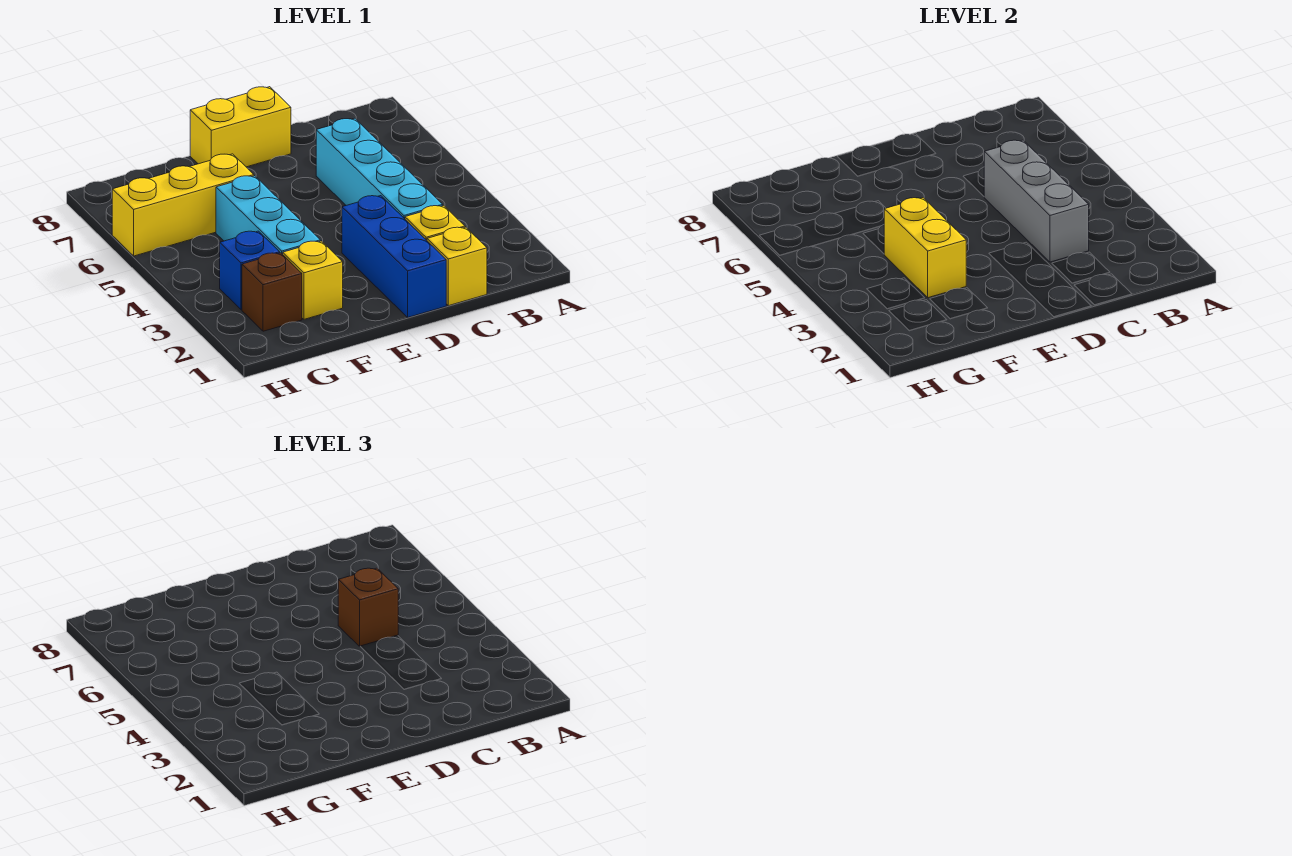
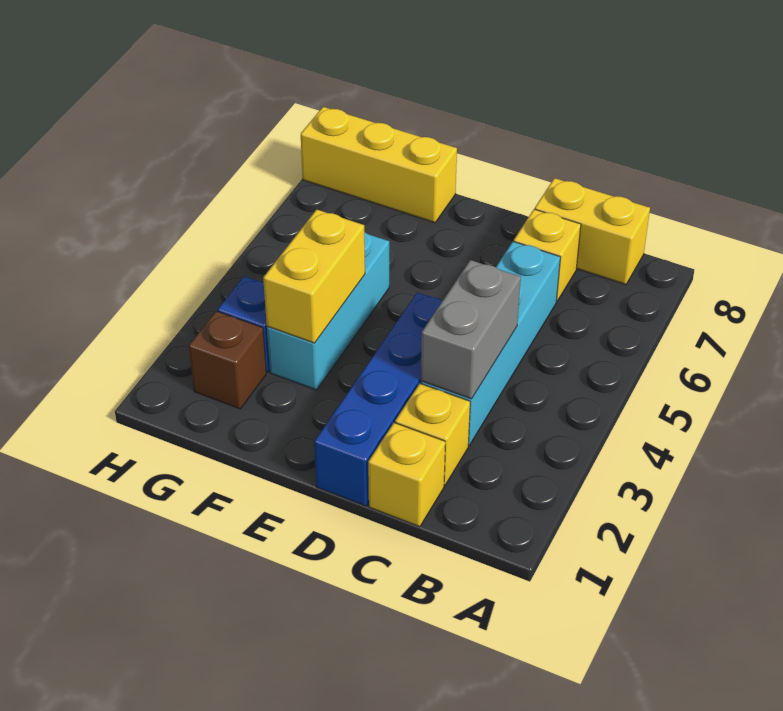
grey brick C3:C5 level 2 -> grey brick C3:C4 level 2
brown brick C5 level 3 -> none
blue brick D1:D3 level 1 -> blue brick D1:D4 level 1
yellow brick D8:E8 level 1 -> yellow brick B8:C8 level 1
yellow brick F2 level 1 -> yellow brick C7 level 1
yellow brick F6:H6 level 1 -> yellow brick F8:H8 level 1

